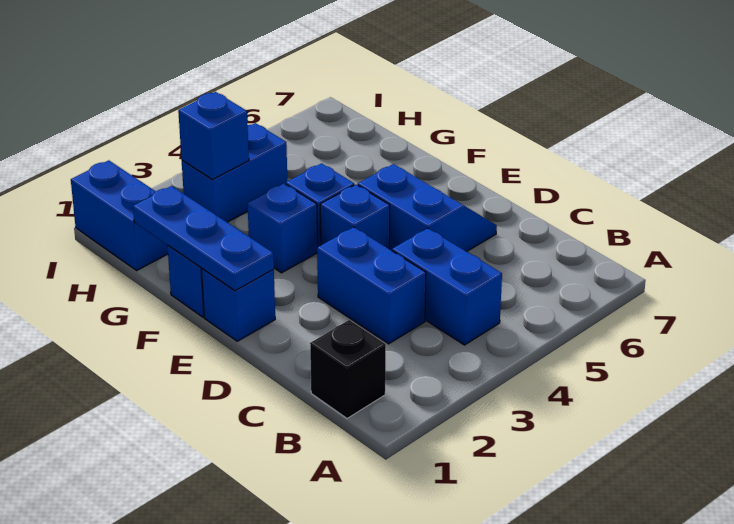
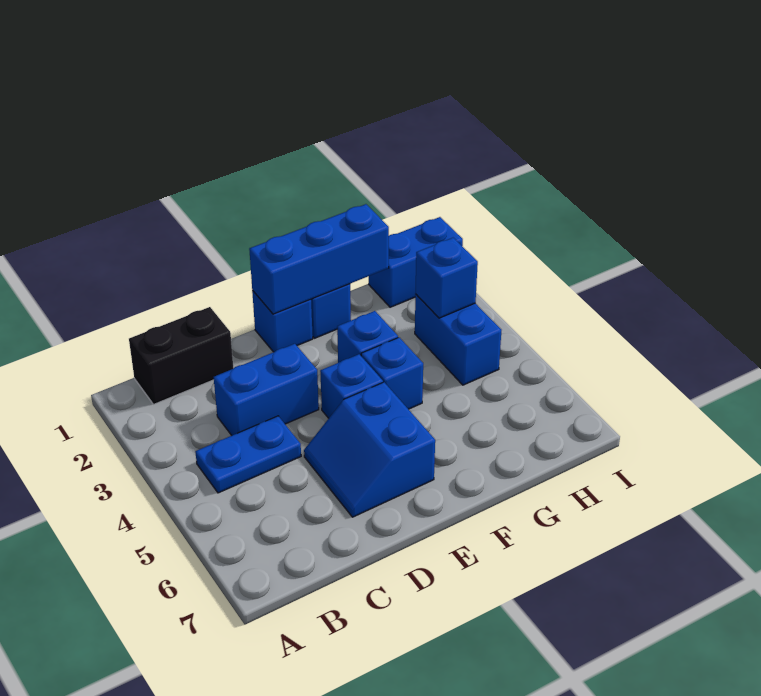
black brick B1 level 1 -> black brick B1:C1 level 1
blue brick B4:C4 level 1 -> blue plate B4:C4 level 1
blue slope D5:E6 level 1 top 5 -> blue slope D5:E6 level 1 top E
blue plate E1:G1 level 2 -> blue brick E1:G1 level 2

